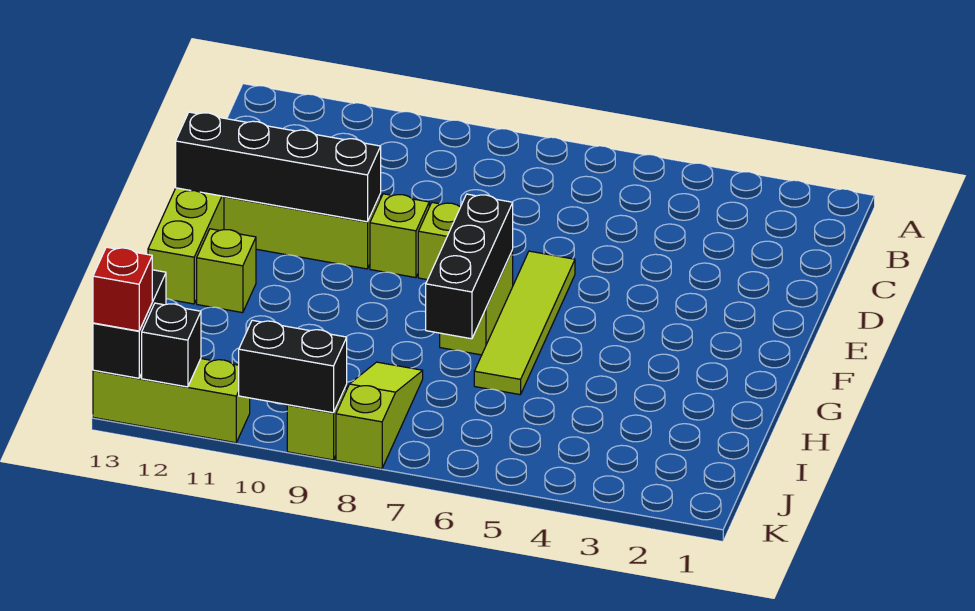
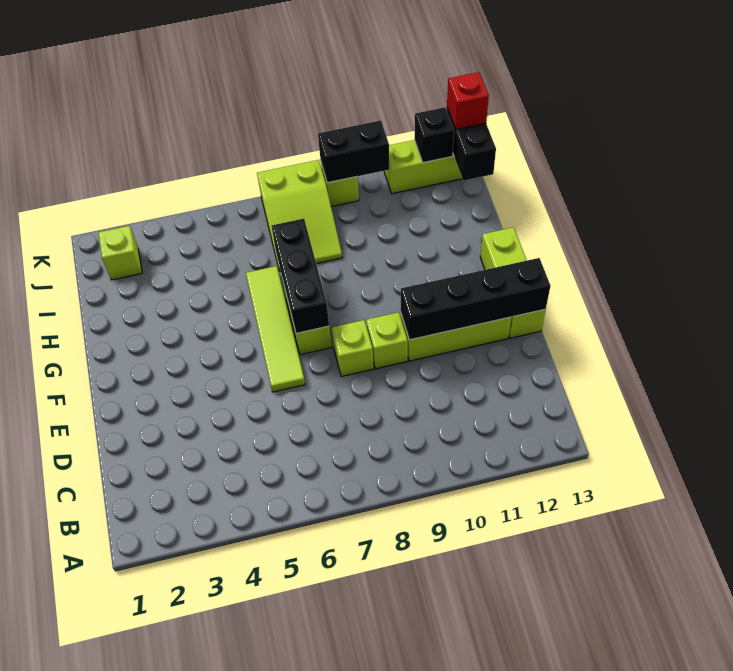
lime brick G12 level 1 -> lime brick J2 level 1
lime slope I8:K8 level 1 top K -> lime slope I7:K8 level 1 top K

